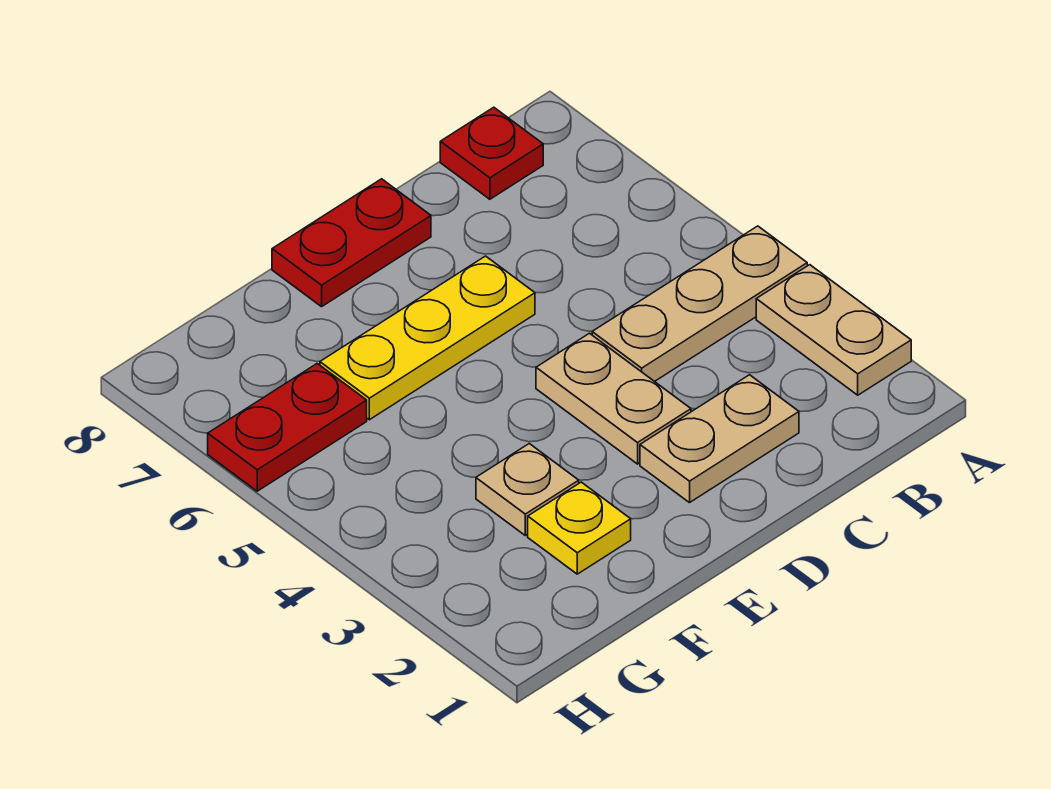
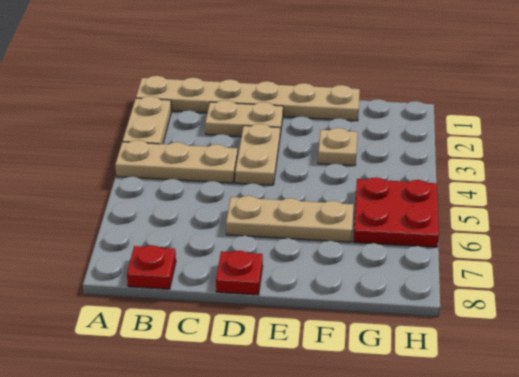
none -> tan plate A1:F1 level 1
yellow plate D6:F6 level 1 -> tan plate D6:F6 level 1
red plate D8:E8 level 1 -> red plate D8 level 1
yellow plate F2 level 1 -> none
red plate G6:H6 level 1 -> red plate G5:H6 level 1

